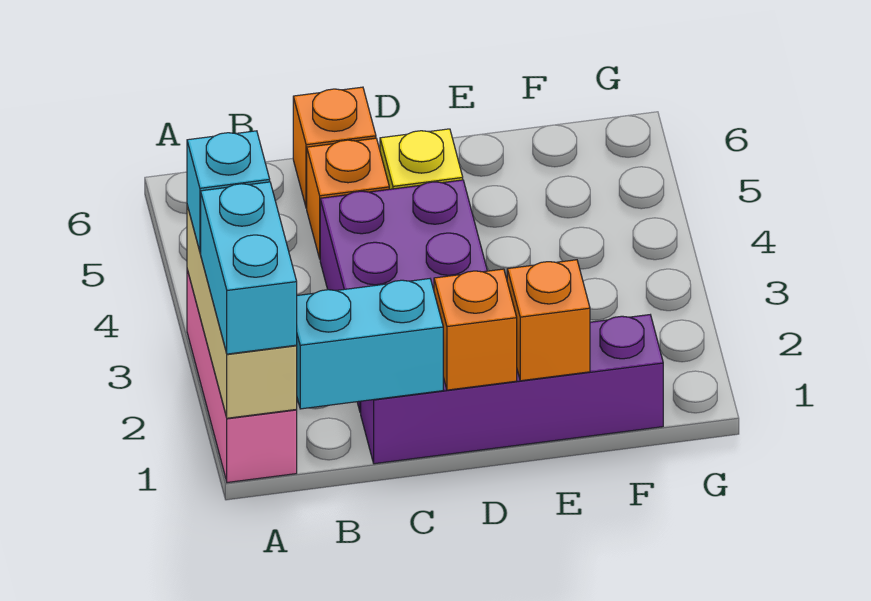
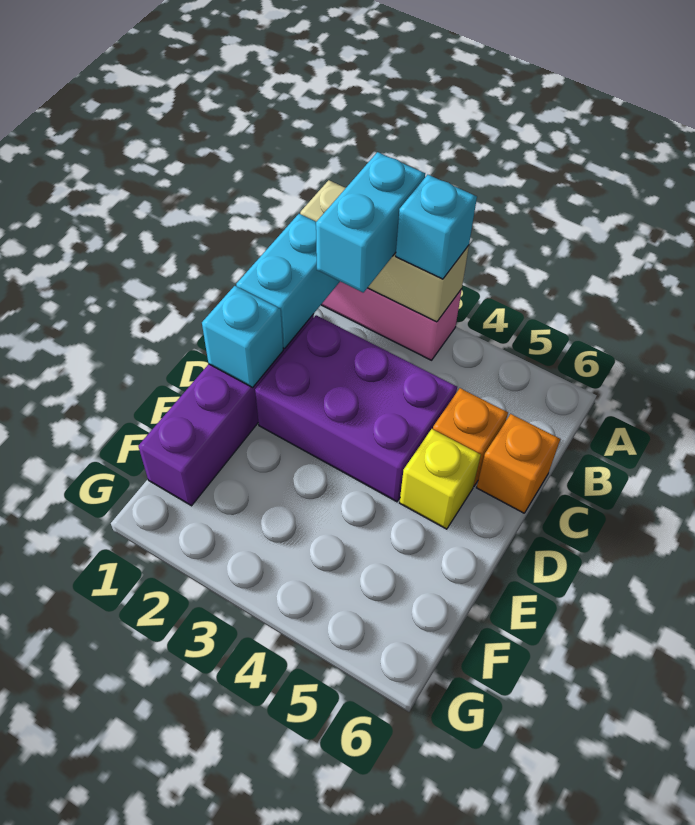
cyan brick A1:A2 level 3 -> cyan brick A2:B2 level 3
orange brick D1 level 2 -> cyan brick D1 level 2
orange brick E1 level 2 -> none

